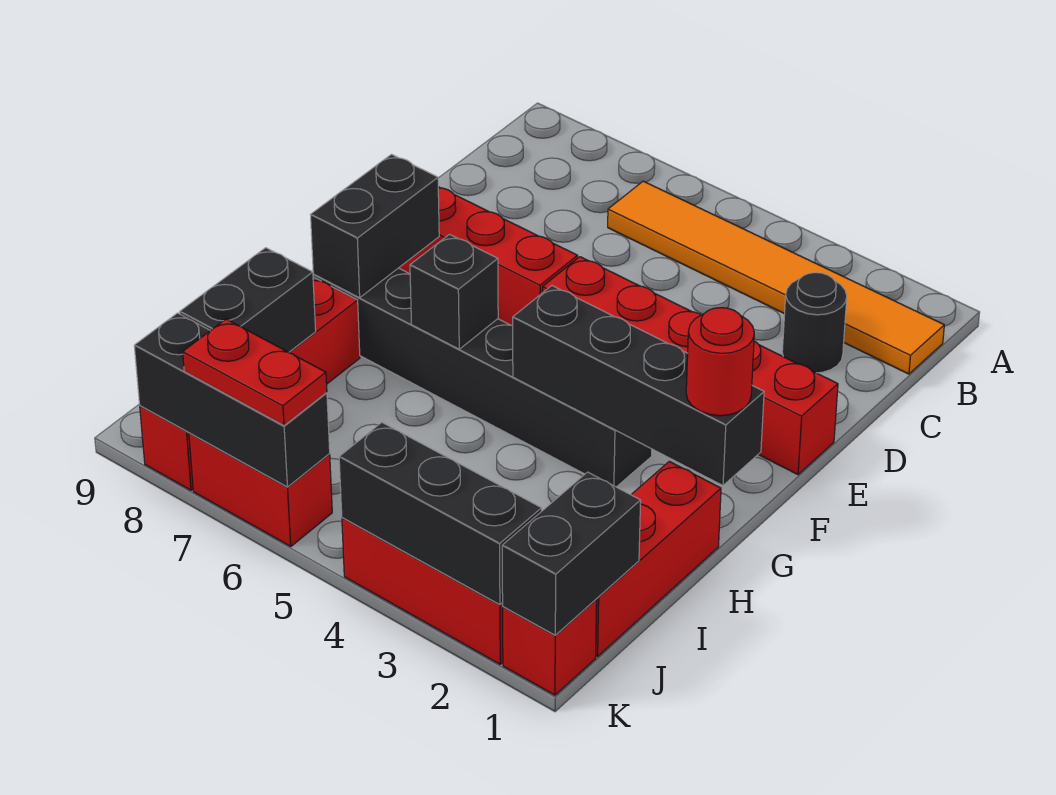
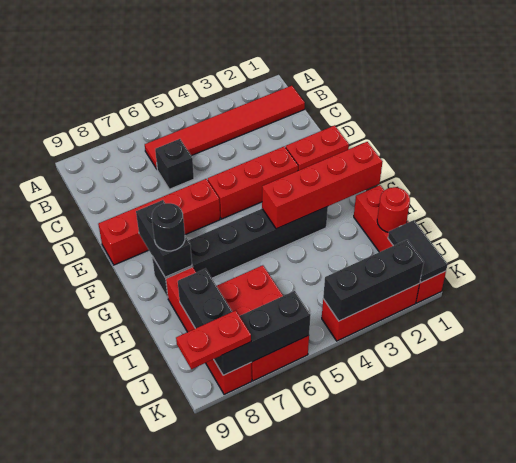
orange tile B1:B6 level 1 -> red tile B1:B6 level 1
black round brick C2 level 1 -> black round brick G8 level 3
black brick G1:G4 level 2 -> red brick G1:G4 level 2
red round brick G1 level 3 -> red round brick I1 level 2
black brick G6 level 2 -> black brick C6 level 1
black brick J1:K1 level 2 -> black tile J1:K1 level 2
red brick K6:K7 level 1 -> red brick I6:K7 level 1
red plate K6:K7 level 3 -> red plate K8:K9 level 3

